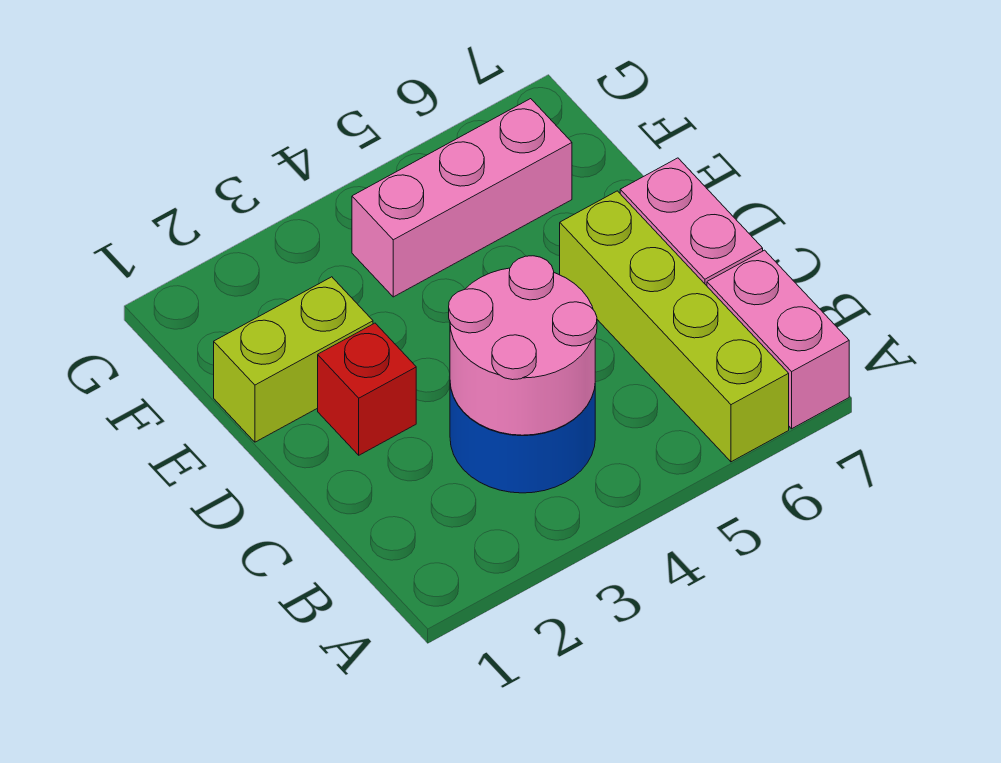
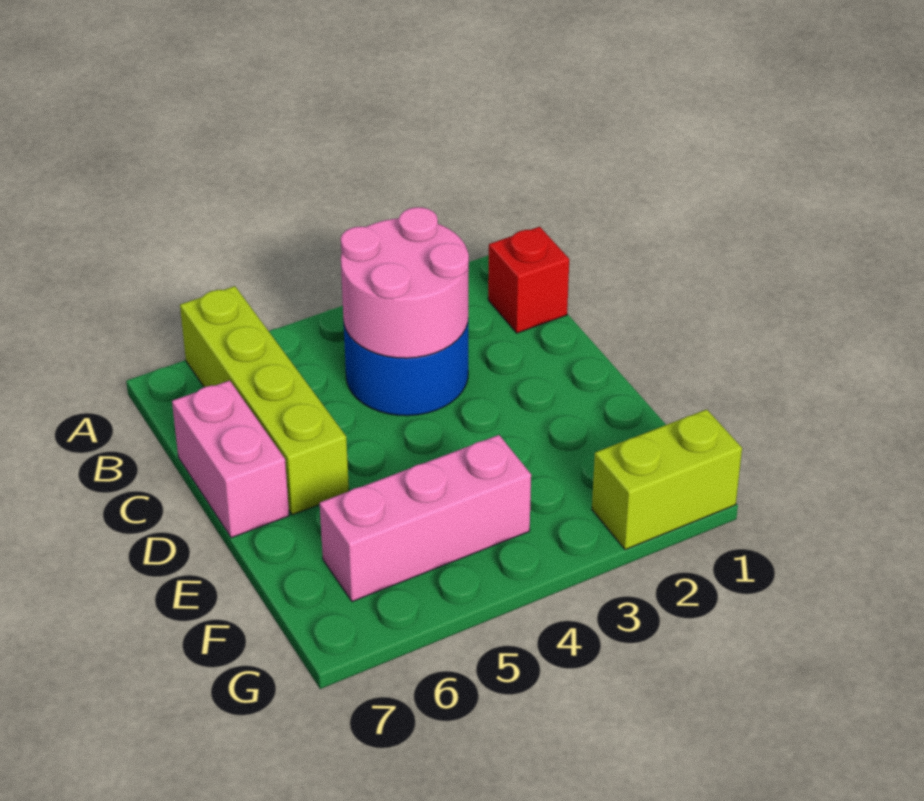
pink brick A7:B7 level 1 -> none
red brick D2 level 1 -> red brick B1 level 1
lime brick E1:E2 level 1 -> lime brick G1:G2 level 1

